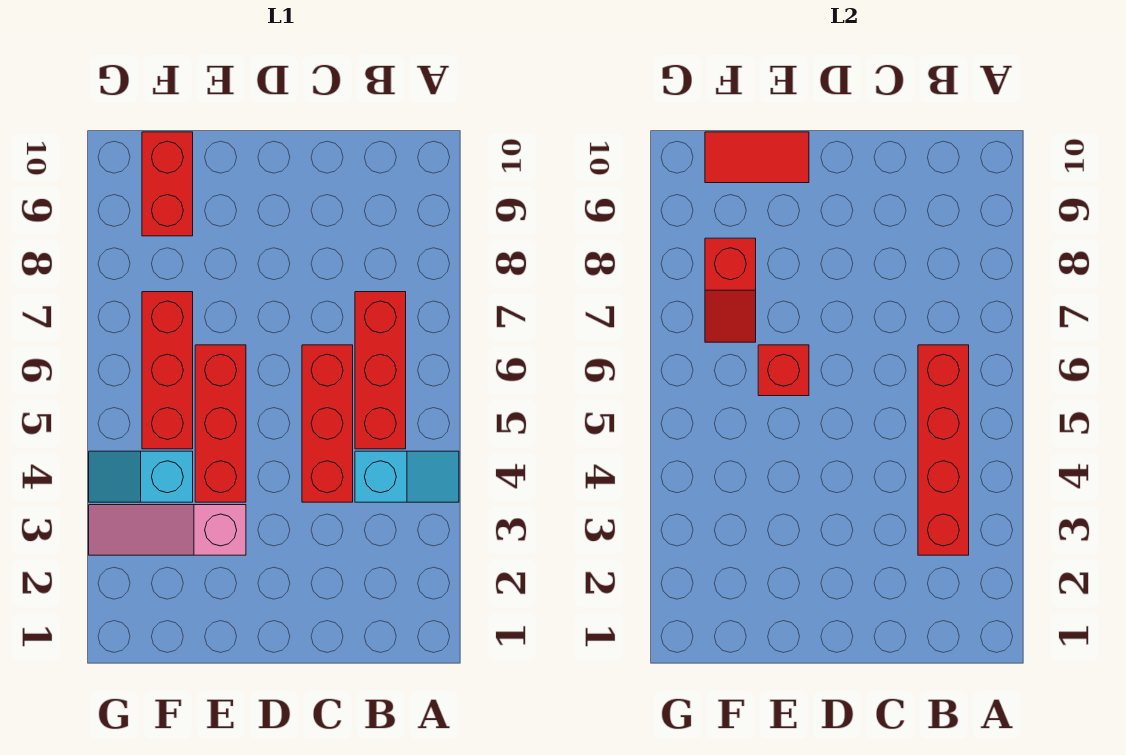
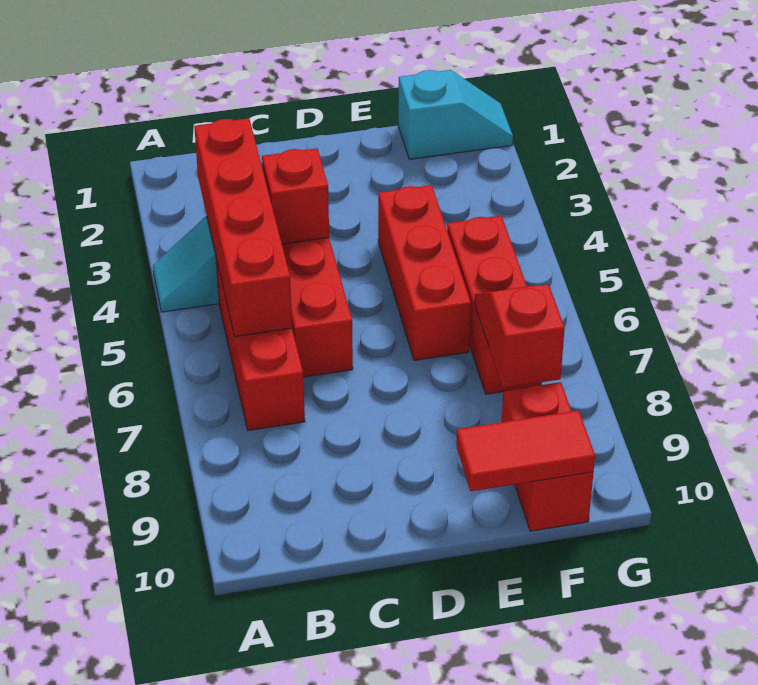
pink slope E3:G3 level 1 top E -> none
red brick E6 level 2 -> red brick C4 level 2
cyan slope F4:G4 level 1 top F -> cyan slope F1:G1 level 1 top F

